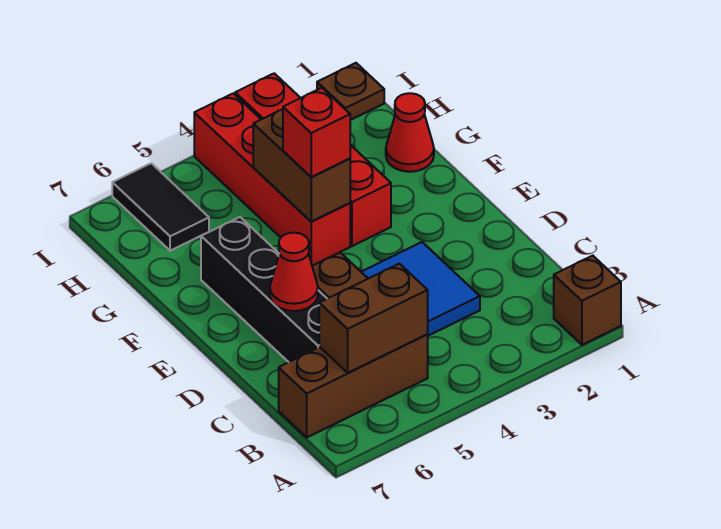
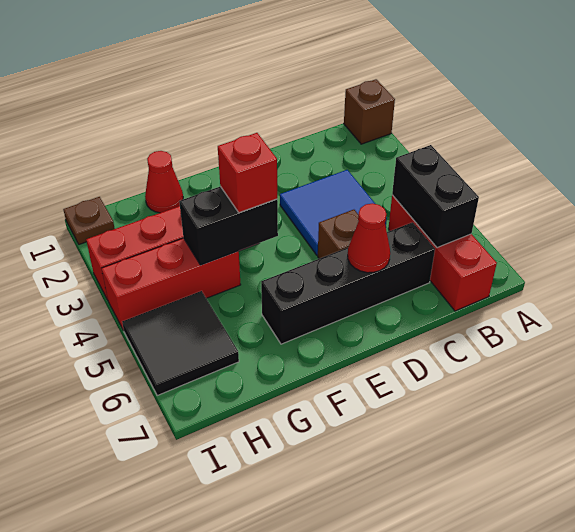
brown brick B5:B7 level 1 -> red brick B5:B7 level 1
brown brick B5:B6 level 2 -> black brick B5:B6 level 2
red brick F4:I4 level 1 -> red brick G4:I4 level 1
brown brick F4:G4 level 2 -> black brick F4:G4 level 2
black tile H6:I6 level 1 -> black tile H5:I6 level 1

